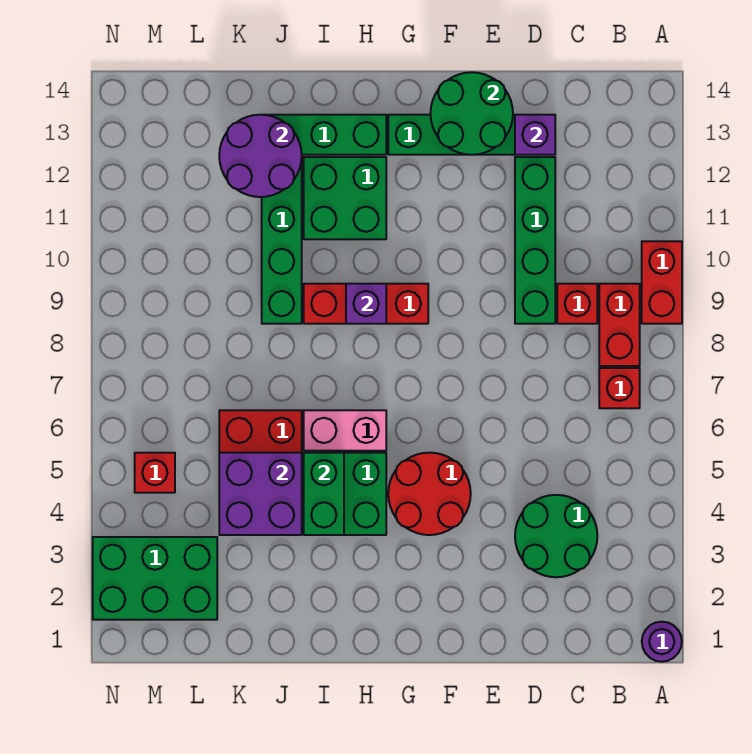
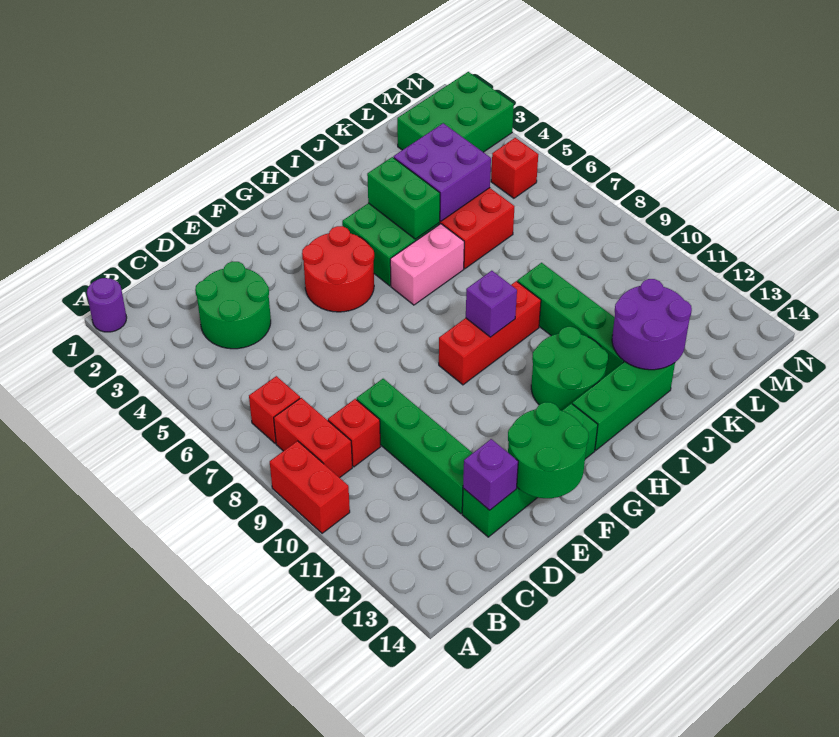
green brick H11:I12 level 1 -> green round brick H11:I12 level 1

